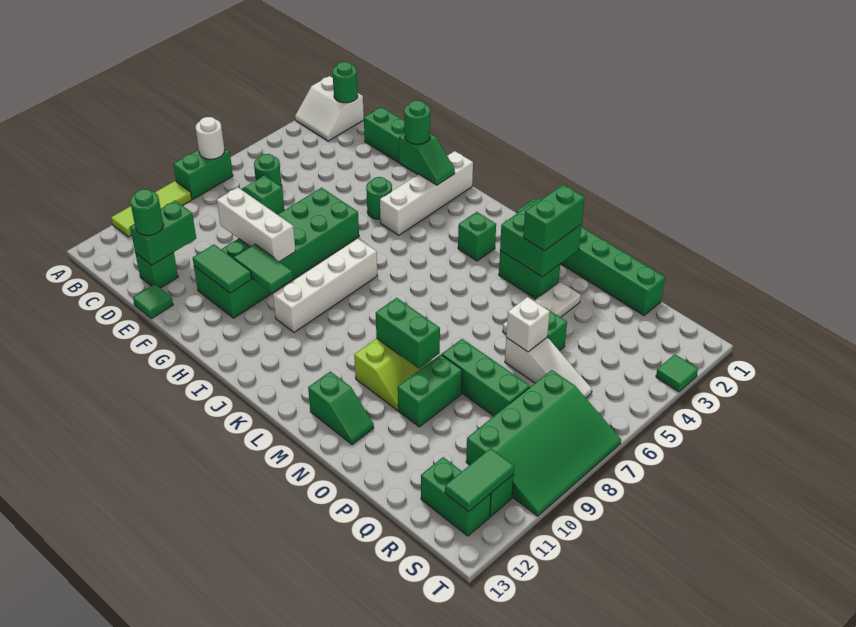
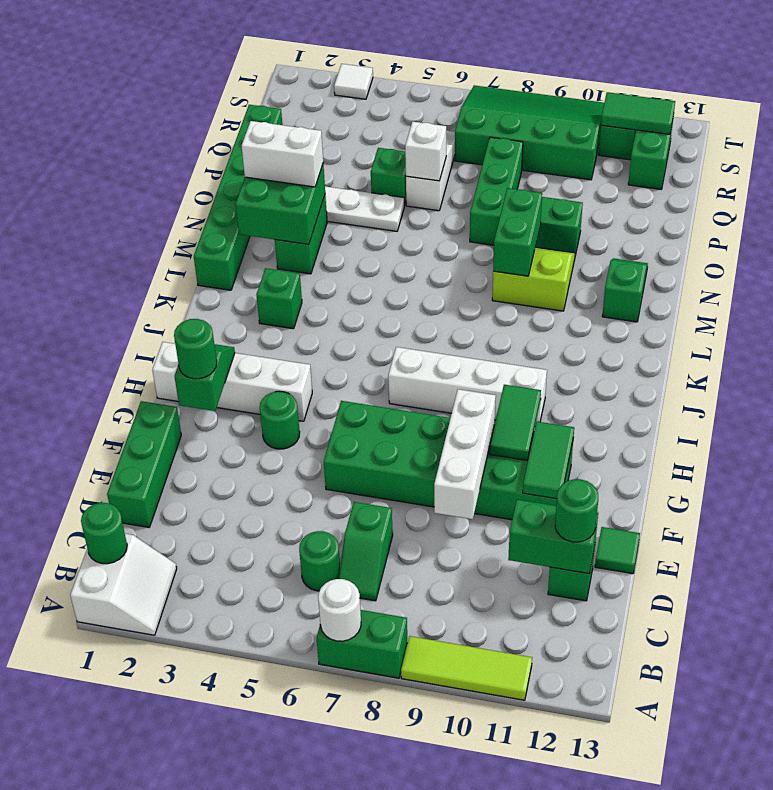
green brick N2:N3 level 3 -> white brick N2:N3 level 3
green tile T3 level 1 -> white tile T3 level 1

